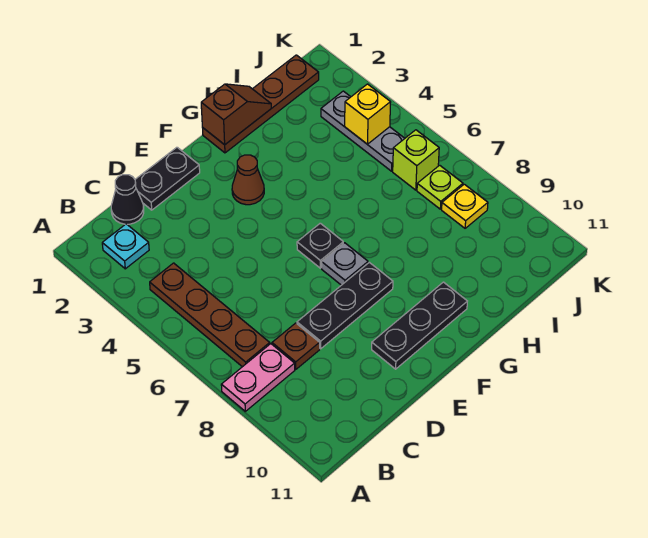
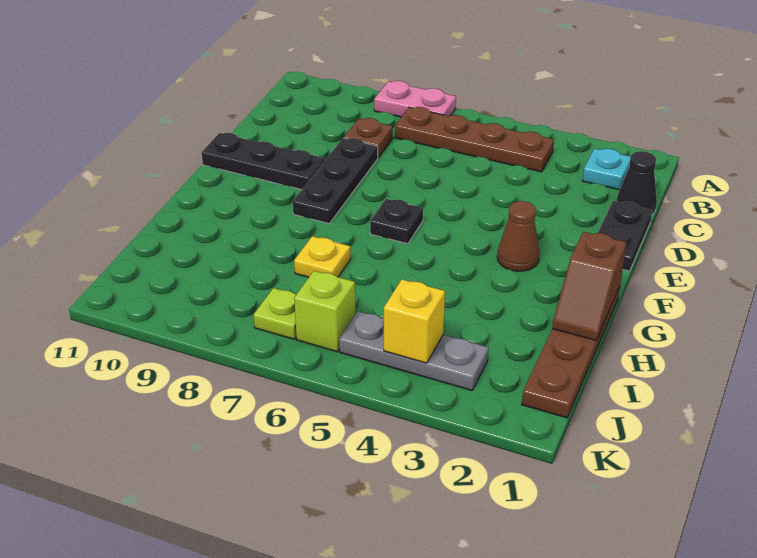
pink plate A8:B8 level 1 -> pink plate A7:A8 level 1
black plate E10:G10 level 1 -> black plate E9:E11 level 1
grey plate F7 level 1 -> none
yellow plate J8 level 1 -> yellow plate H7 level 1

